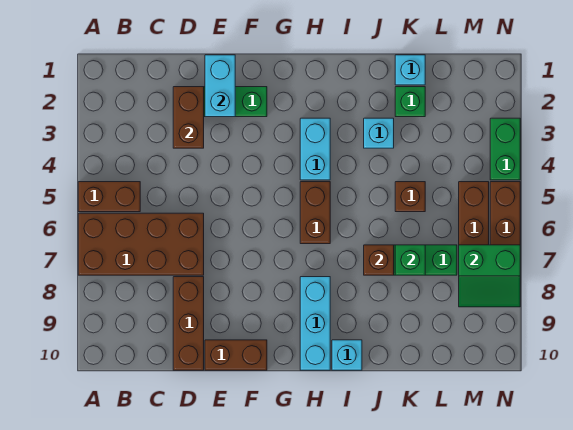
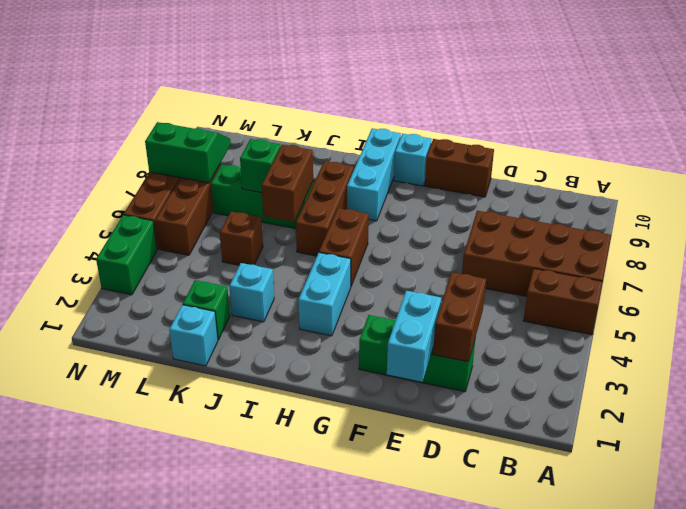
brown brick D8:D10 level 1 -> brown brick I6:I8 level 1
cyan brick I10 level 1 -> cyan brick G10 level 1
brown brick J7 level 2 -> brown brick J6:J7 level 2

